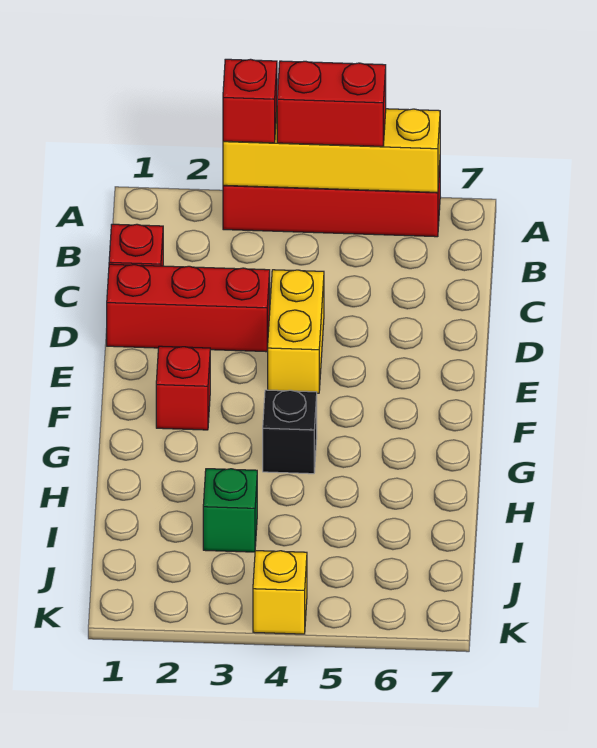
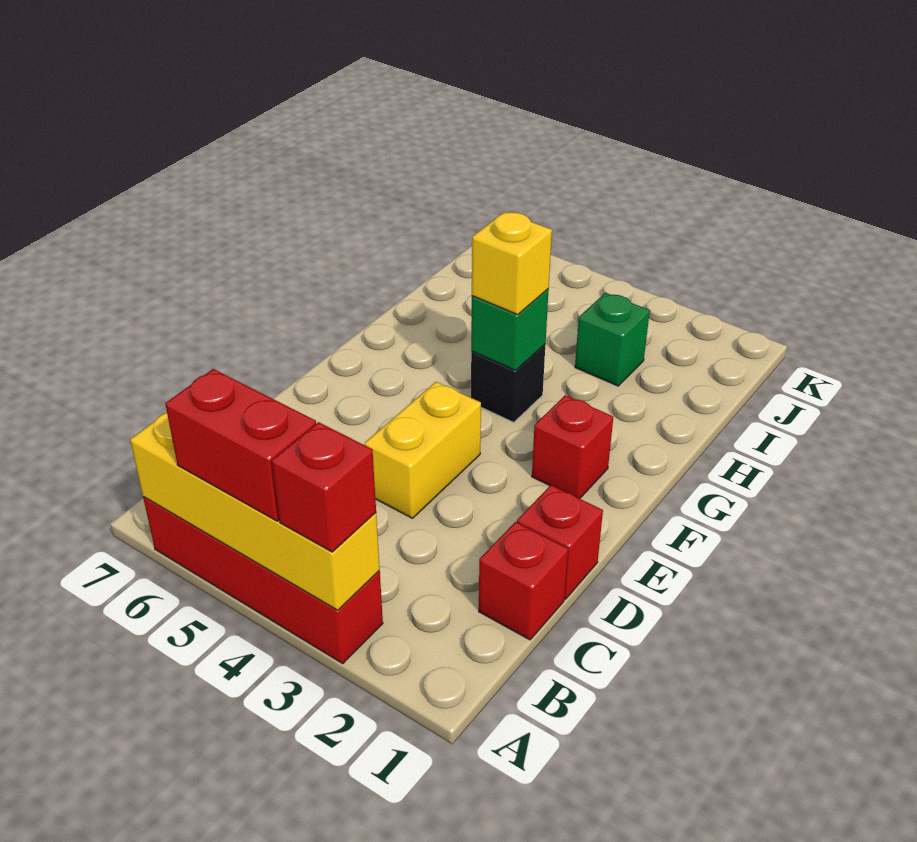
red brick D1:D3 level 1 -> red brick D1 level 1
none -> green brick G4 level 2
yellow brick K4 level 1 -> yellow brick G4 level 3

